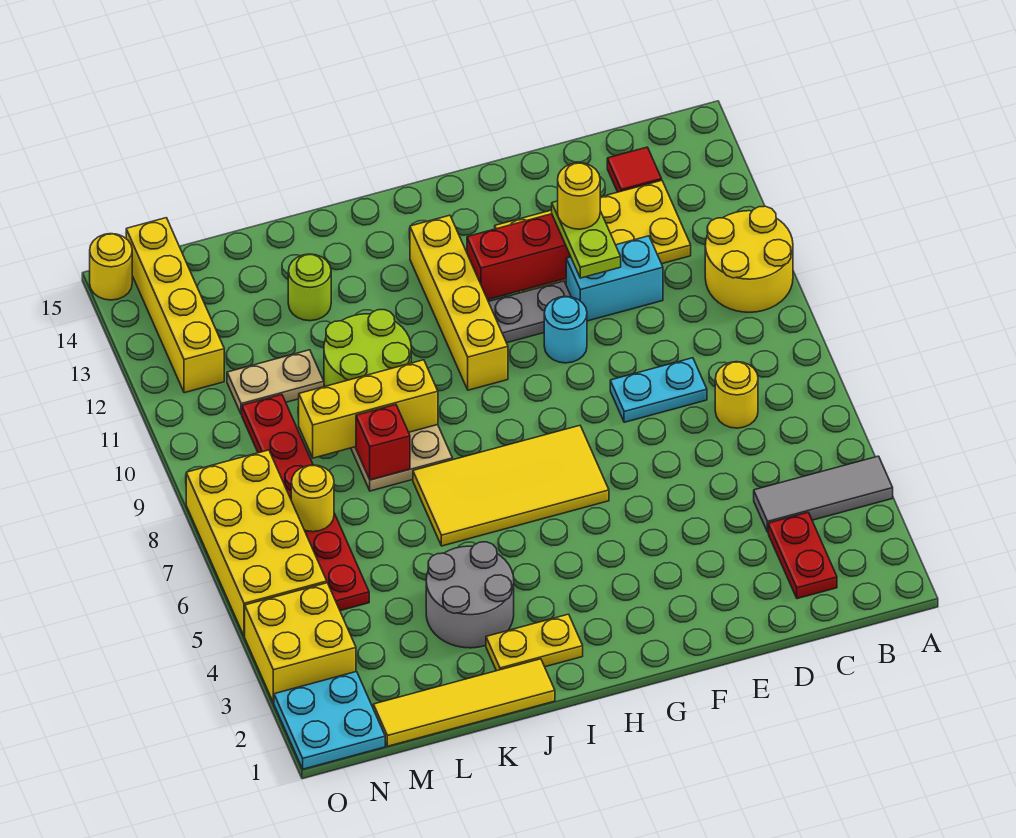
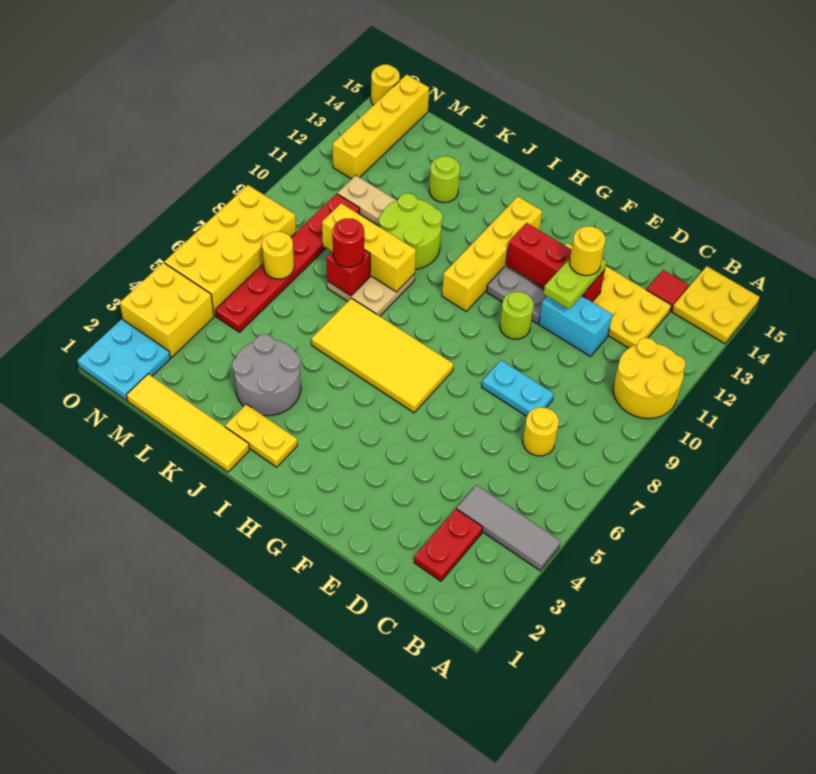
none -> yellow plate A14:B15 level 1
cyan round brick F10 level 1 -> lime round brick F10 level 1
none -> red round brick K8 level 3

